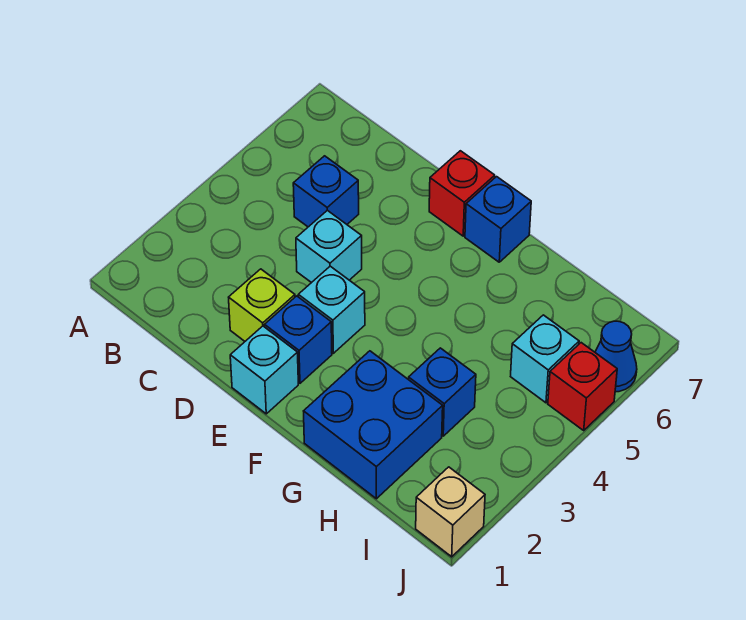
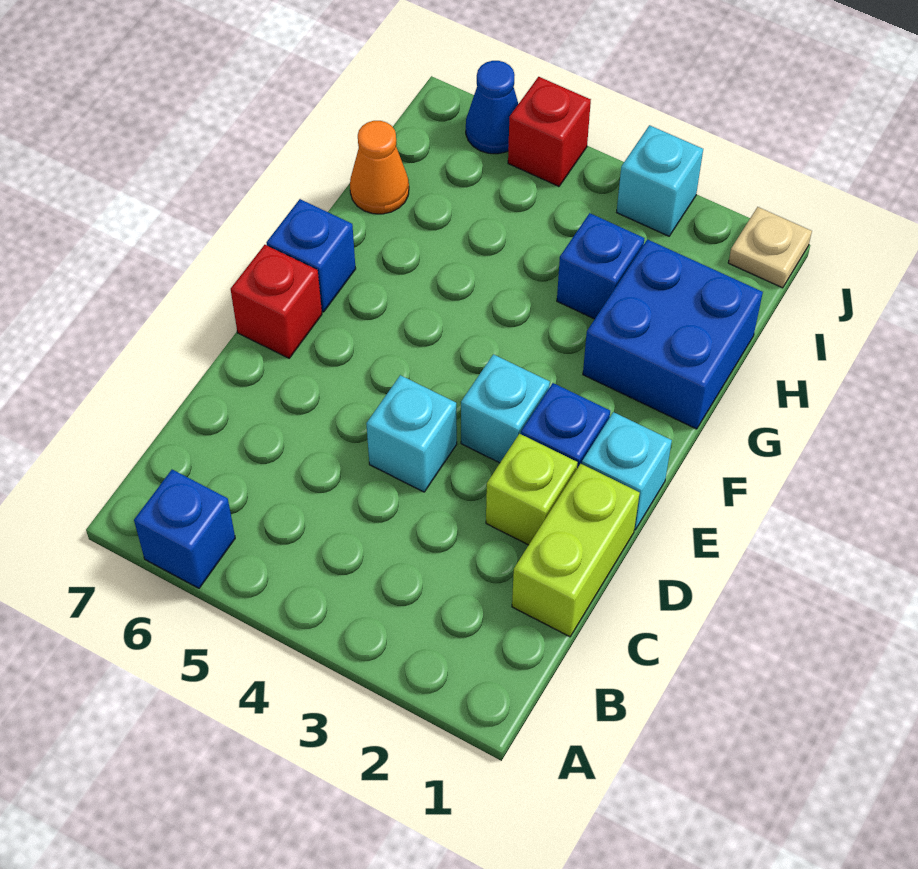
none -> lime brick C1:D1 level 1
blue brick C5 level 1 -> blue brick A6 level 1
none -> orange cone H7 level 1
cyan brick I5 level 1 -> cyan brick J3 level 1
tan brick J1 level 1 -> tan plate J1 level 1

